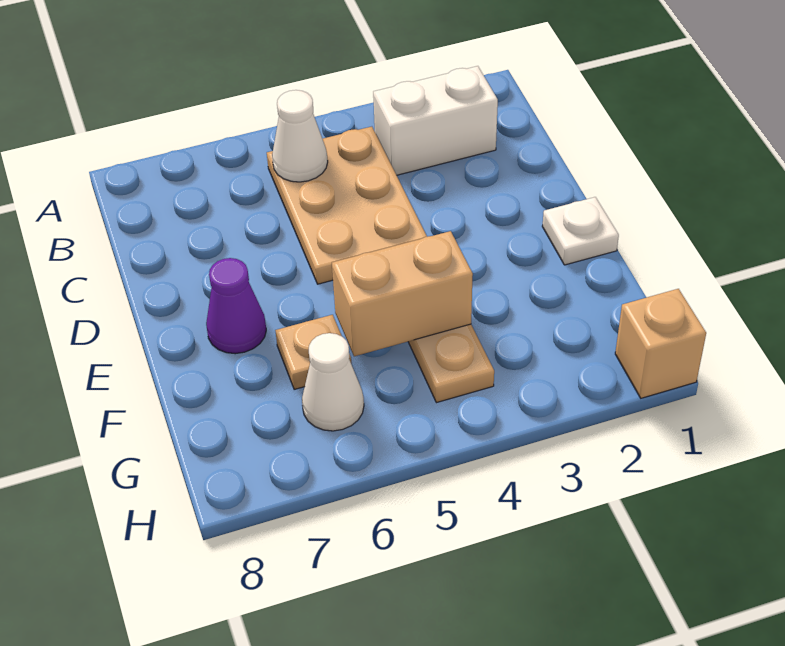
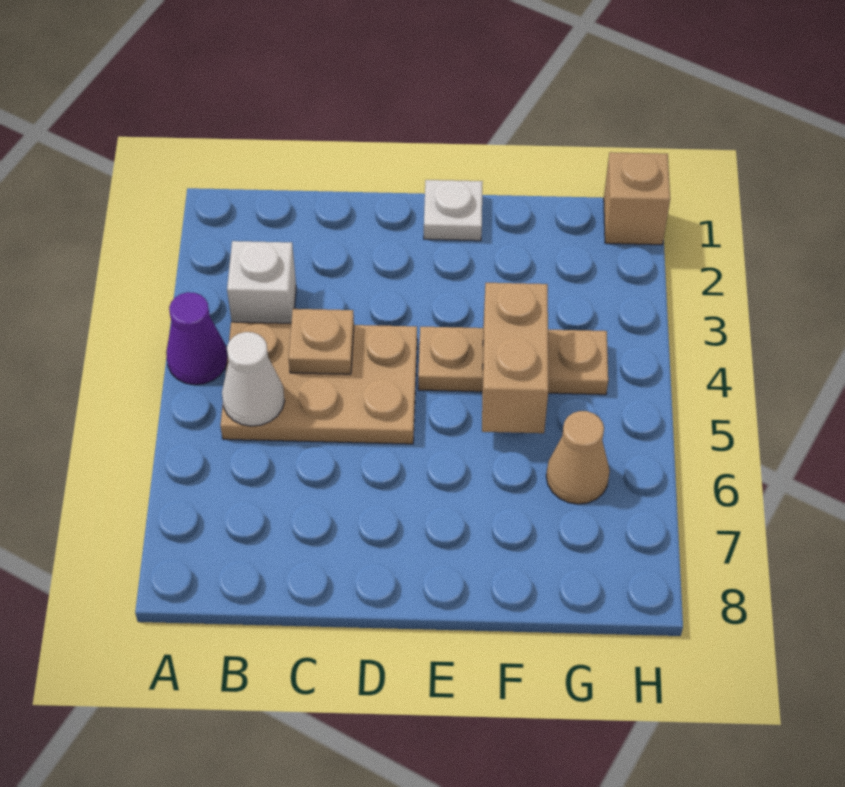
white brick B2:B3 level 1 -> white brick B3 level 1
purple cone E7 level 1 -> purple cone A4 level 1
tan plate F6 level 1 -> tan plate C4 level 2
white cone G6 level 1 -> tan cone G6 level 1

